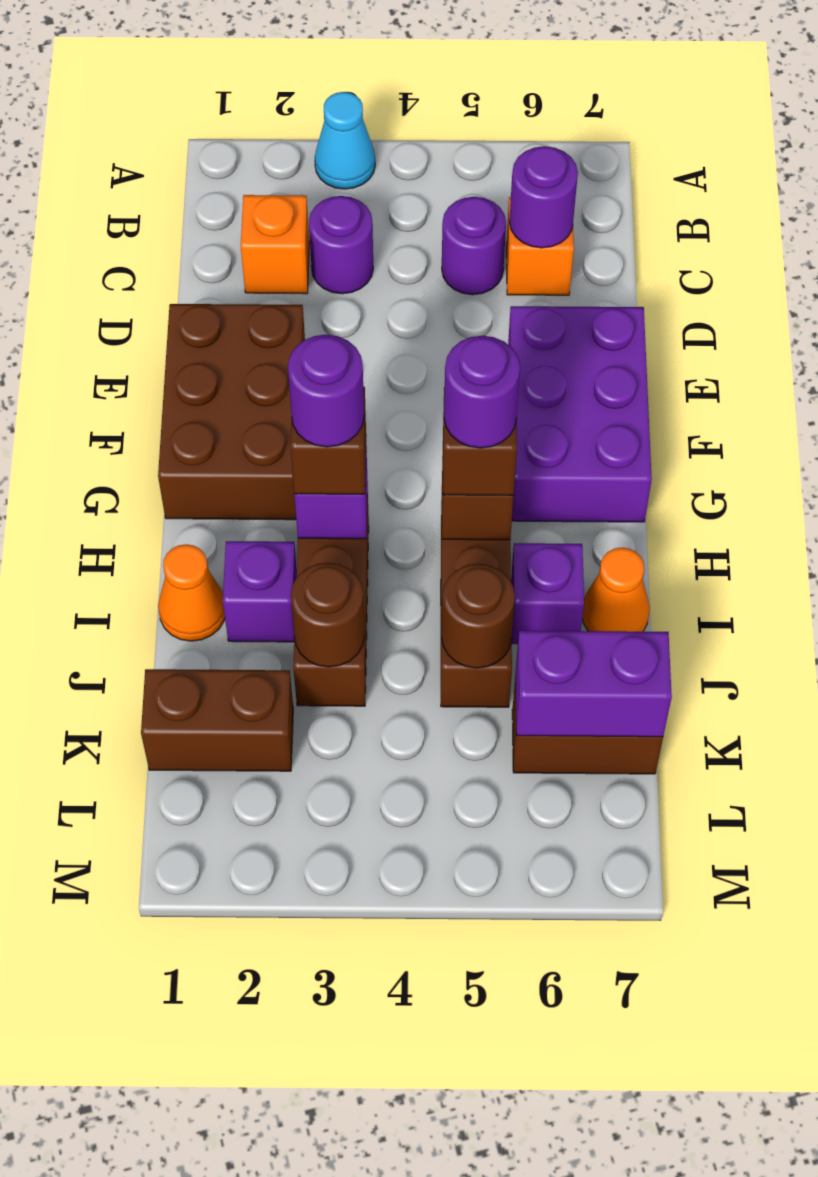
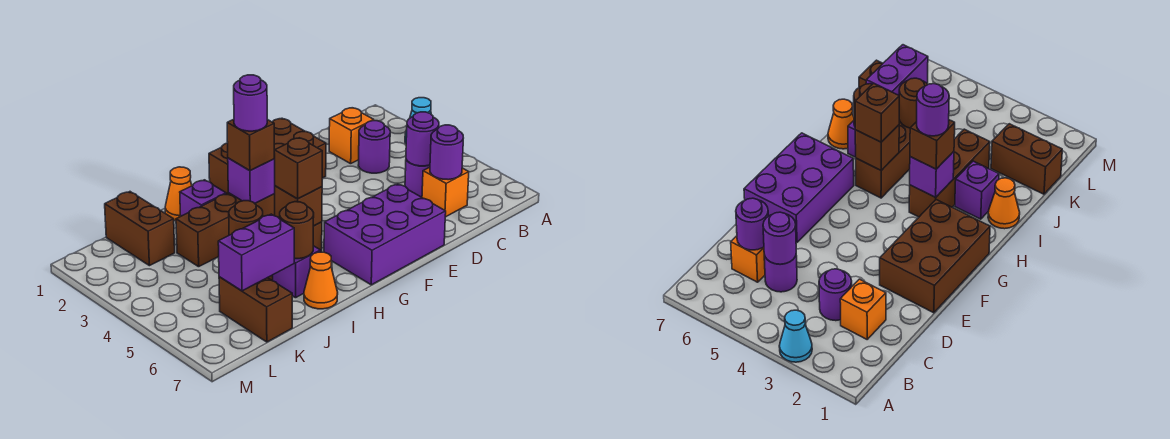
purple round brick H5 level 4 -> purple round brick C5 level 2
brown round brick J3 level 2 -> brown round brick I6 level 2
purple brick K6:K7 level 2 -> purple brick J6:K6 level 2

